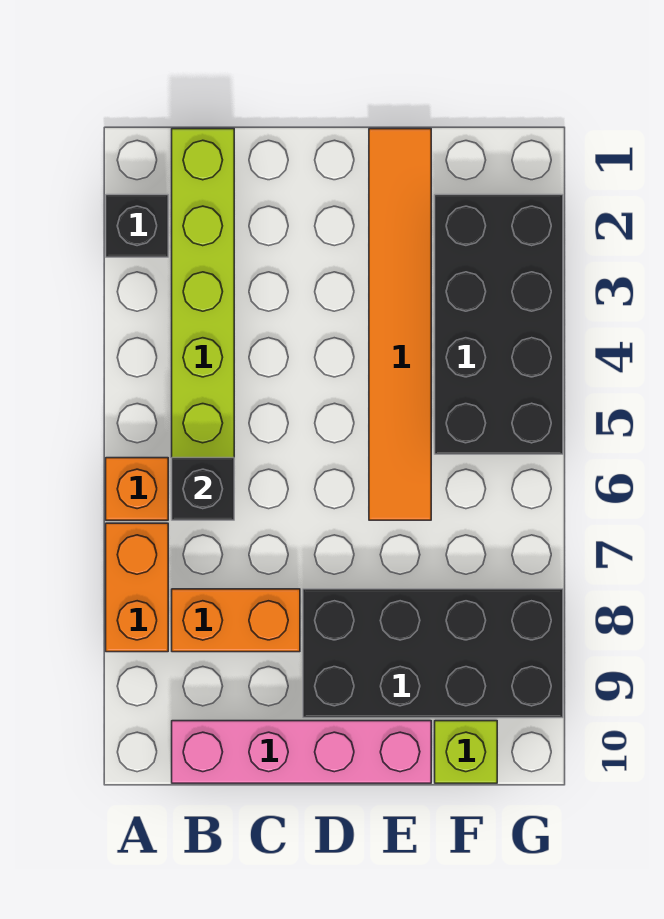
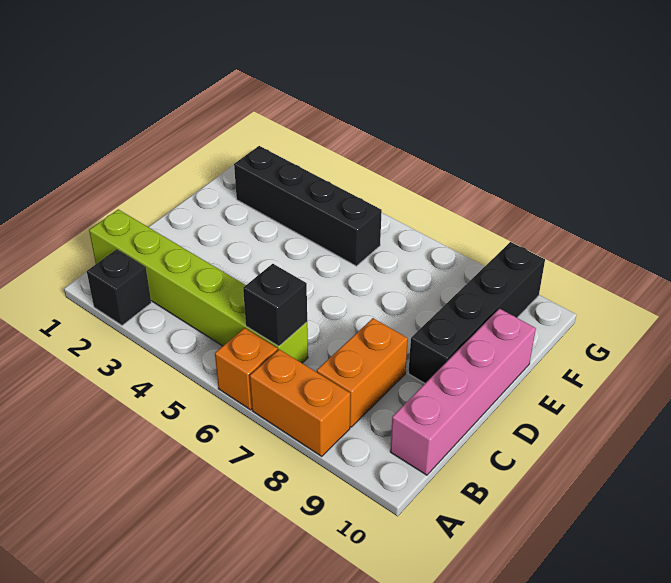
black brick D8:G9 level 1 -> black brick D9:G9 level 1
orange tile E1:E6 level 1 -> none
black brick F2:G5 level 1 -> black brick F2:F5 level 1
lime brick F10 level 1 -> none

